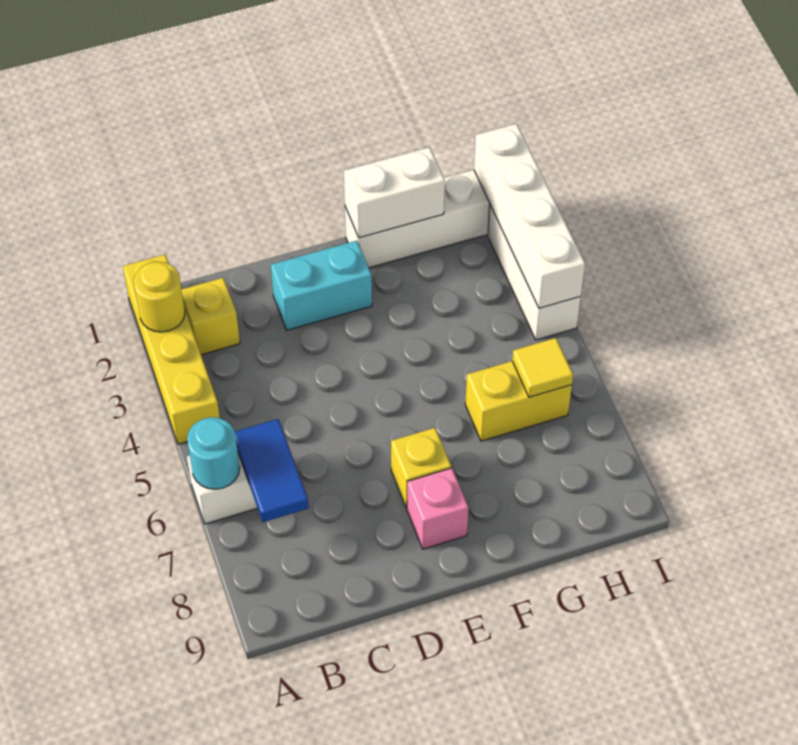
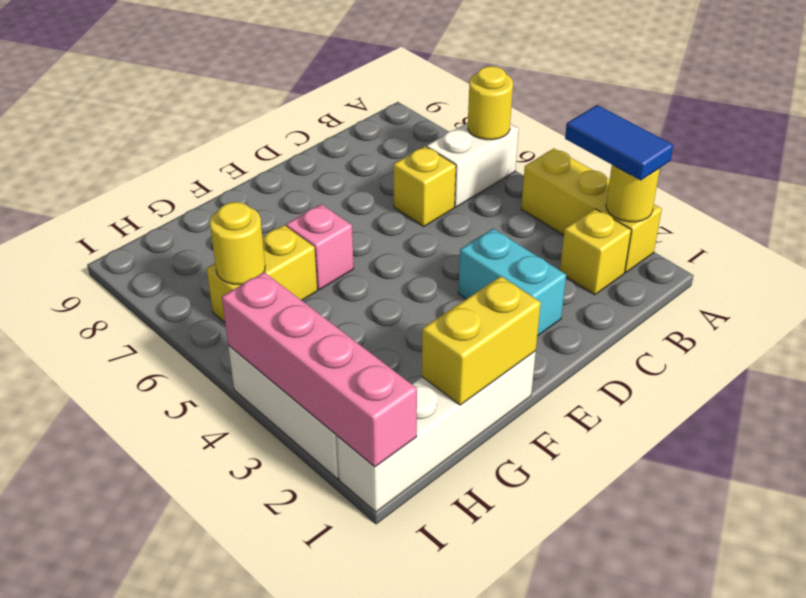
yellow brick A1:A4 level 1 -> yellow brick A2:A4 level 1
cyan round brick A6 level 2 -> yellow round brick A6 level 2
blue tile B6:B7 level 2 -> blue tile A2:A3 level 3
cyan brick D2:E2 level 1 -> cyan brick D2:D3 level 1
yellow brick E7 level 1 -> yellow brick C6 level 1
pink brick E8 level 1 -> pink brick F6 level 1
white brick F1:G1 level 2 -> yellow brick F1:G1 level 2
yellow tile H6 level 2 -> yellow round brick H6 level 2
white brick I1:I4 level 2 -> pink brick I1:I4 level 2

